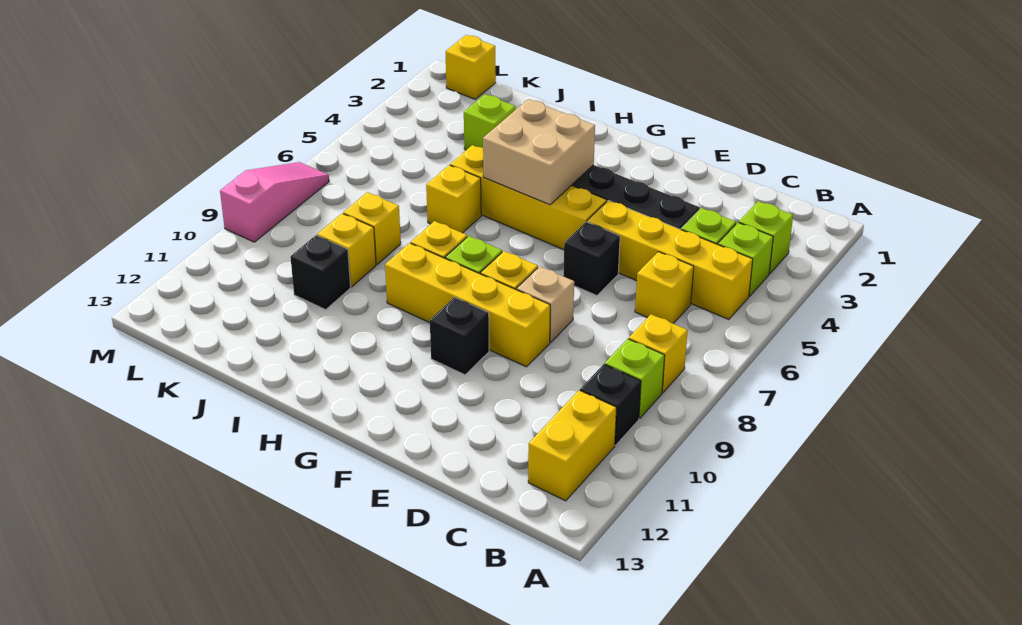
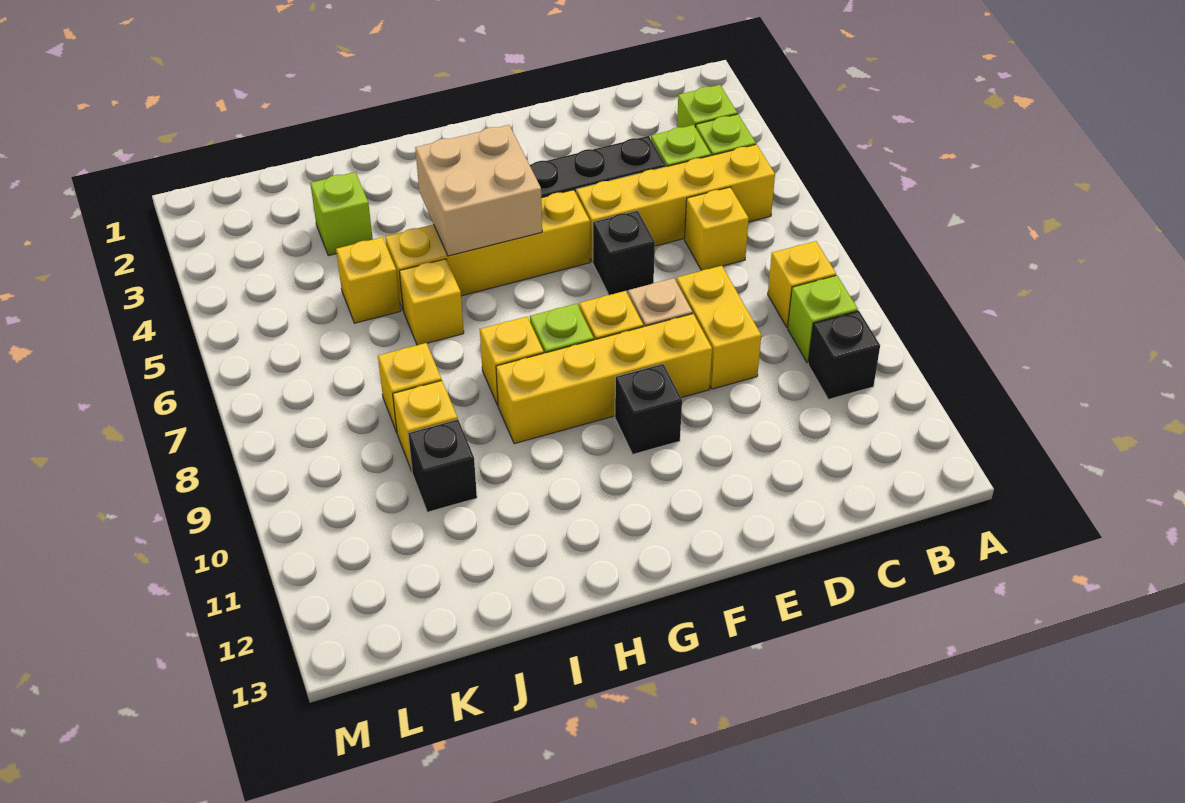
yellow brick B11:B12 level 1 -> yellow brick D8:D9 level 1
yellow brick L1 level 1 -> yellow brick J5 level 1
pink slope M7:M9 level 1 top 9 -> none

